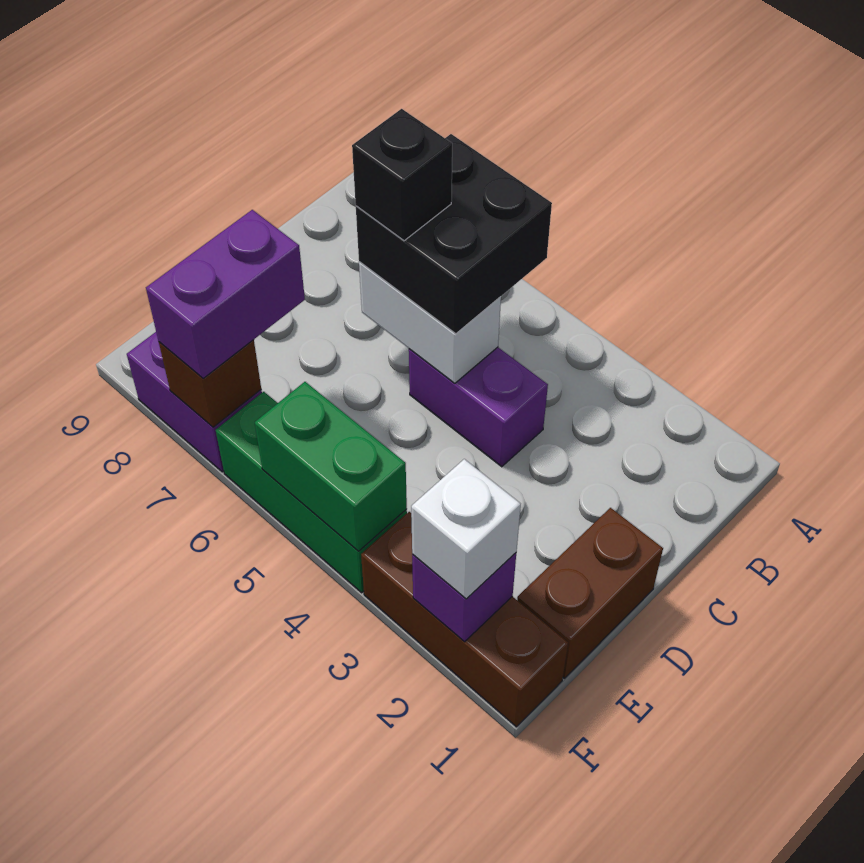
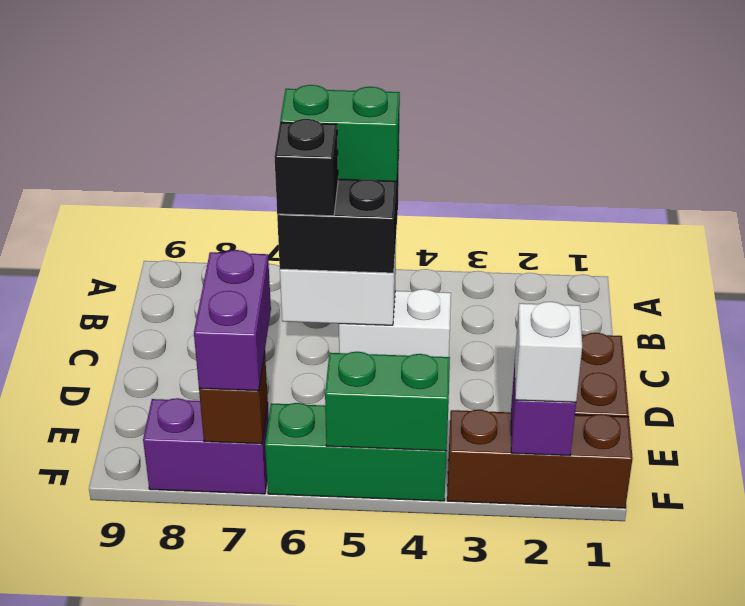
none -> green brick B5:B6 level 4
purple brick C4:C5 level 1 -> white brick C4:C5 level 1

